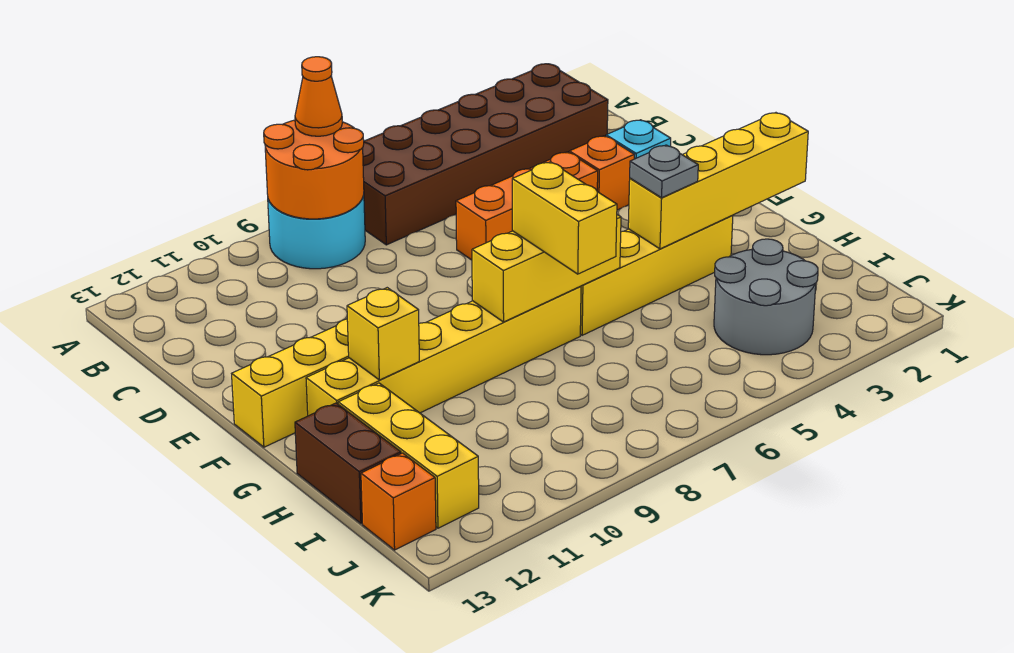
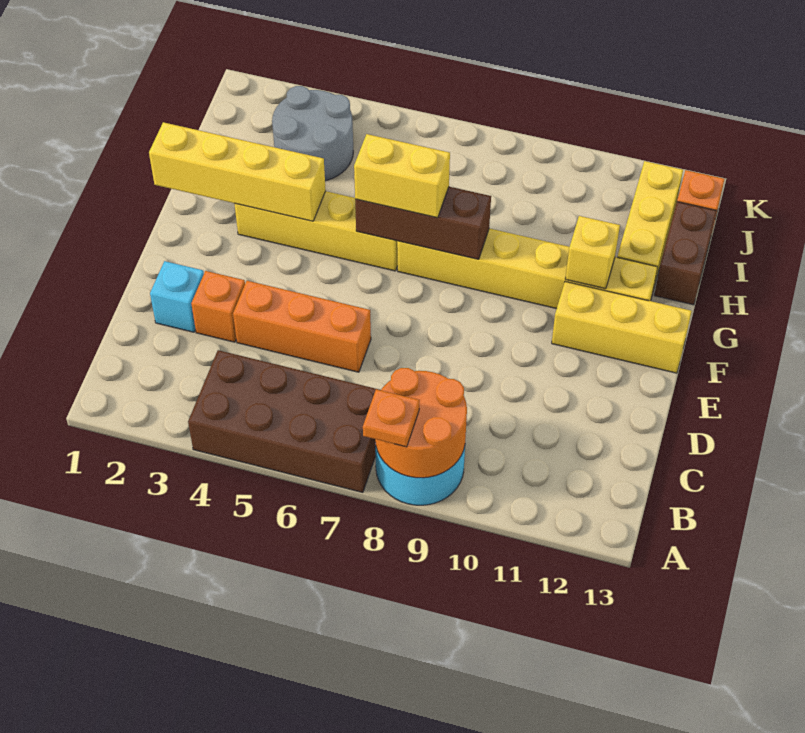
brown brick A2:B7 level 1 -> brown brick A4:B7 level 1
orange cone A8 level 3 -> orange plate A8 level 3
grey plate G4 level 3 -> none
yellow brick G6:G8 level 2 -> brown brick G6:G8 level 2
yellow brick G7:H7 level 3 -> yellow brick G6:G7 level 3

